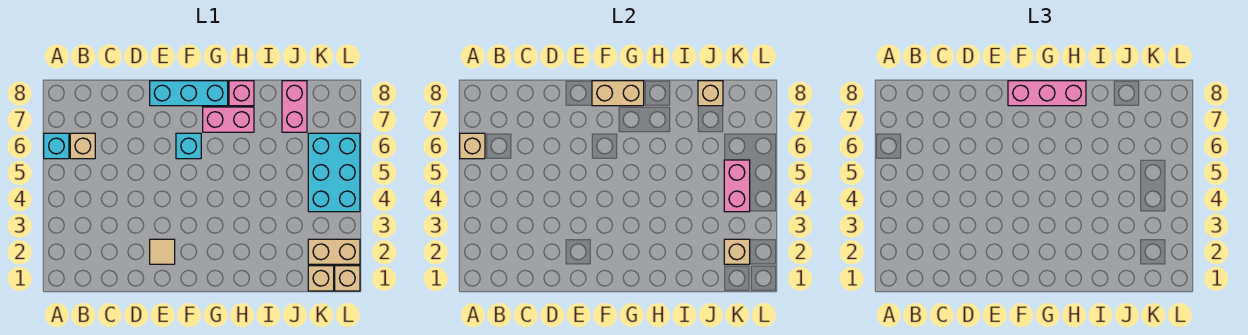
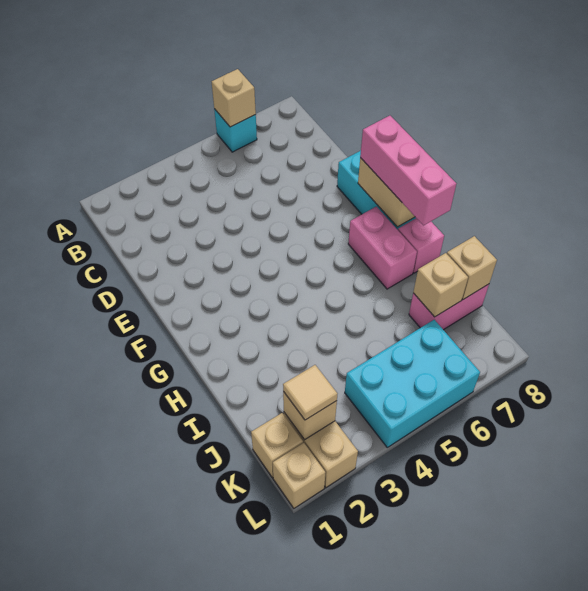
tan brick B6 level 1 -> tan brick J7 level 2
tan tile E2 level 1 -> tan tile K2 level 3
cyan brick F6 level 1 -> none
pink brick K4:K5 level 2 -> none

